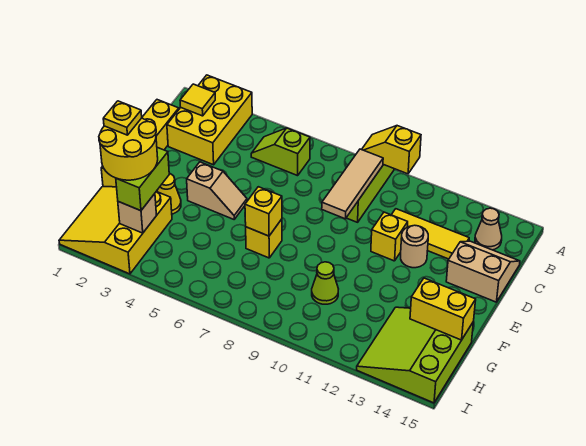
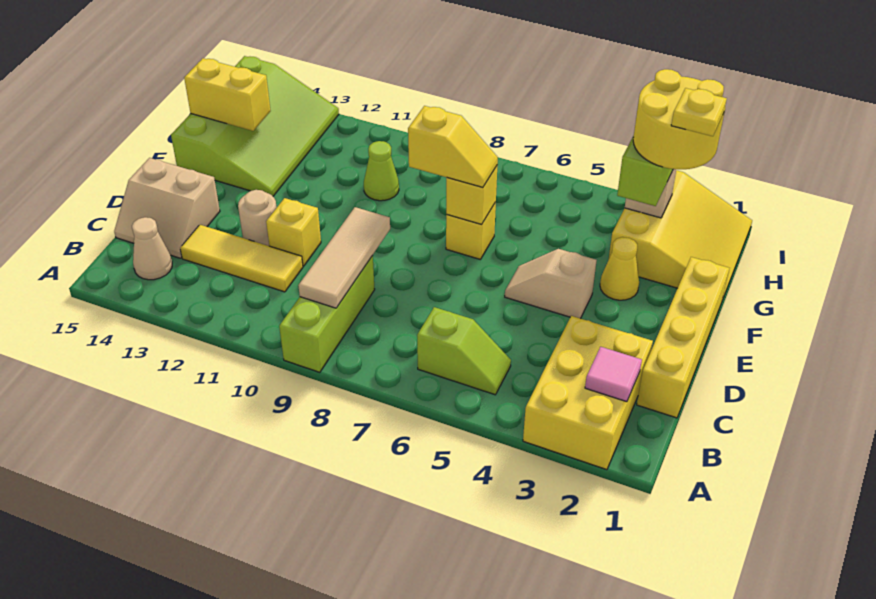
yellow slope A9:A10 level 2 top 10 -> yellow slope F7:F8 level 3 top 8
yellow tile B2 level 2 -> pink tile B2 level 2
lime slope G13:I15 level 1 top 15 -> lime slope F13:I15 level 1 top 15

